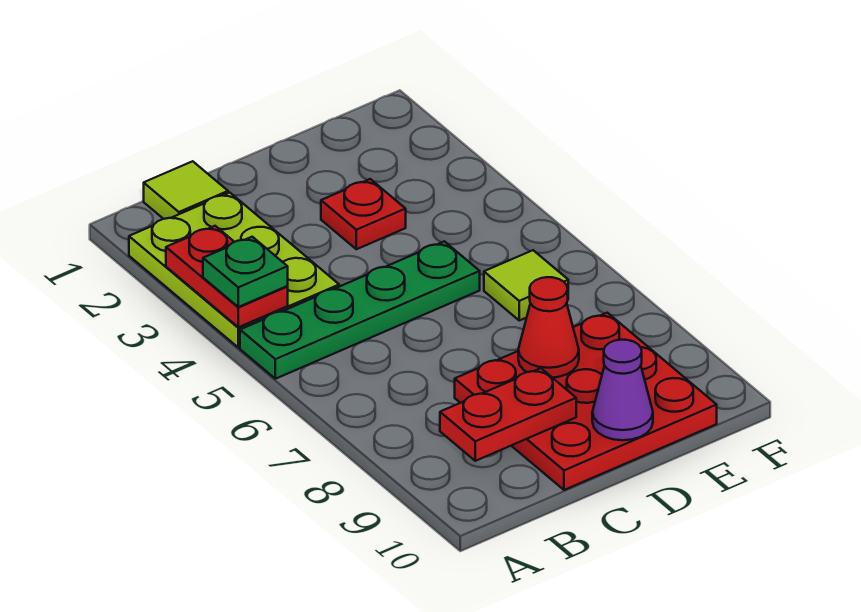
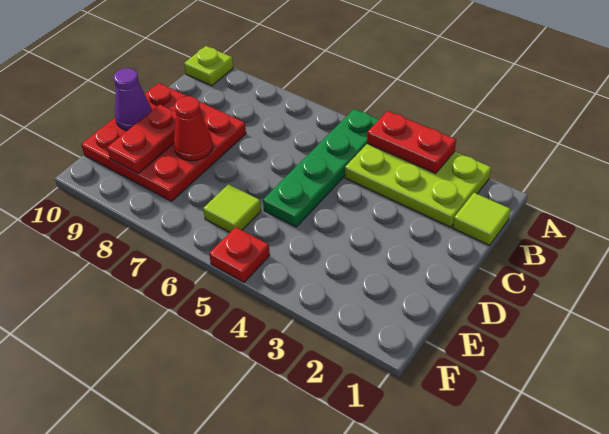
green plate A4 level 3 -> none
none -> lime plate A10 level 1
red plate B9:C9 level 2 -> red plate D9:E9 level 2
red plate D3 level 1 -> red plate F5 level 1

